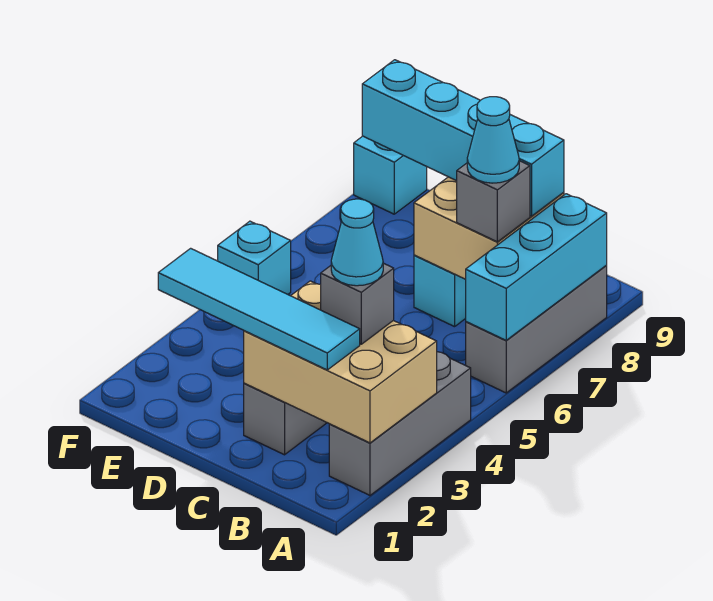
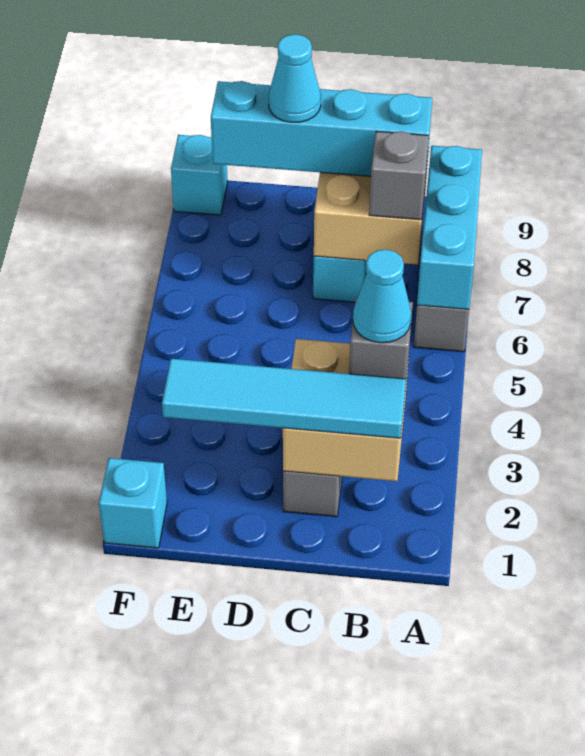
grey brick A2:A4 level 1 -> none
tan brick A2:C3 level 2 -> tan brick B2:C3 level 2
cyan cone B7 level 4 -> cyan cone D8 level 4
cyan brick F5 level 1 -> cyan brick F1 level 1

